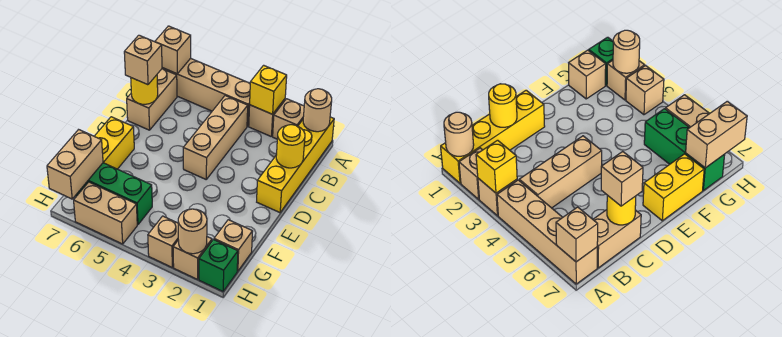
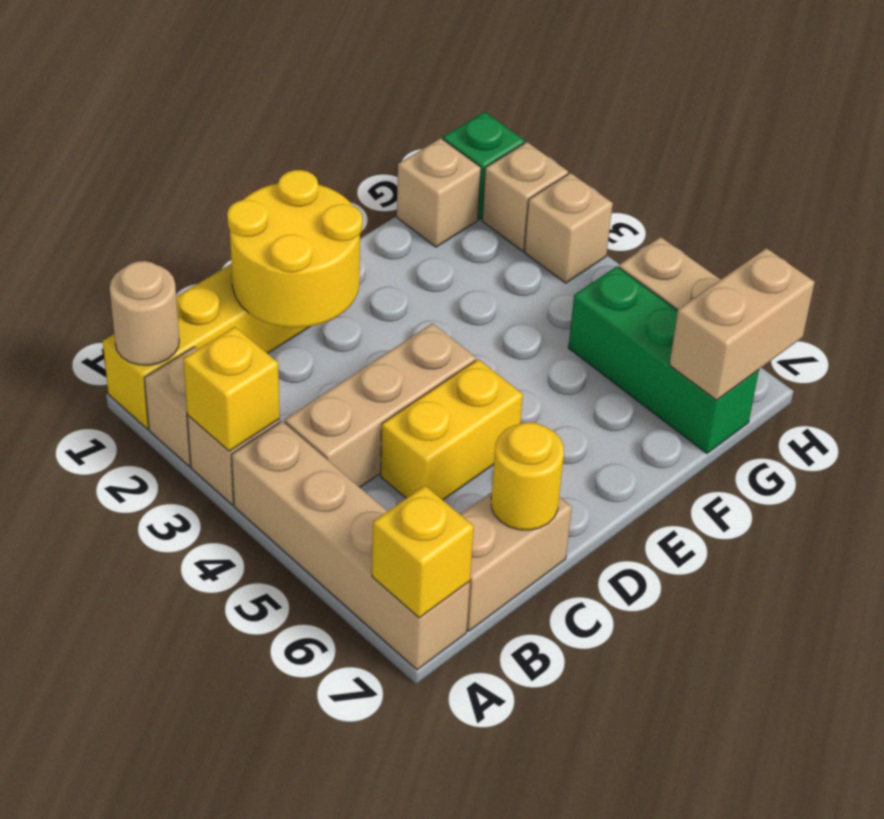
tan brick A7 level 2 -> yellow brick A7 level 2
yellow round brick C1 level 2 -> yellow round brick C1:D2 level 2
tan brick C7 level 3 -> none
yellow brick E7:F7 level 1 -> yellow brick C5:D5 level 1
tan round brick H2 level 2 -> none

